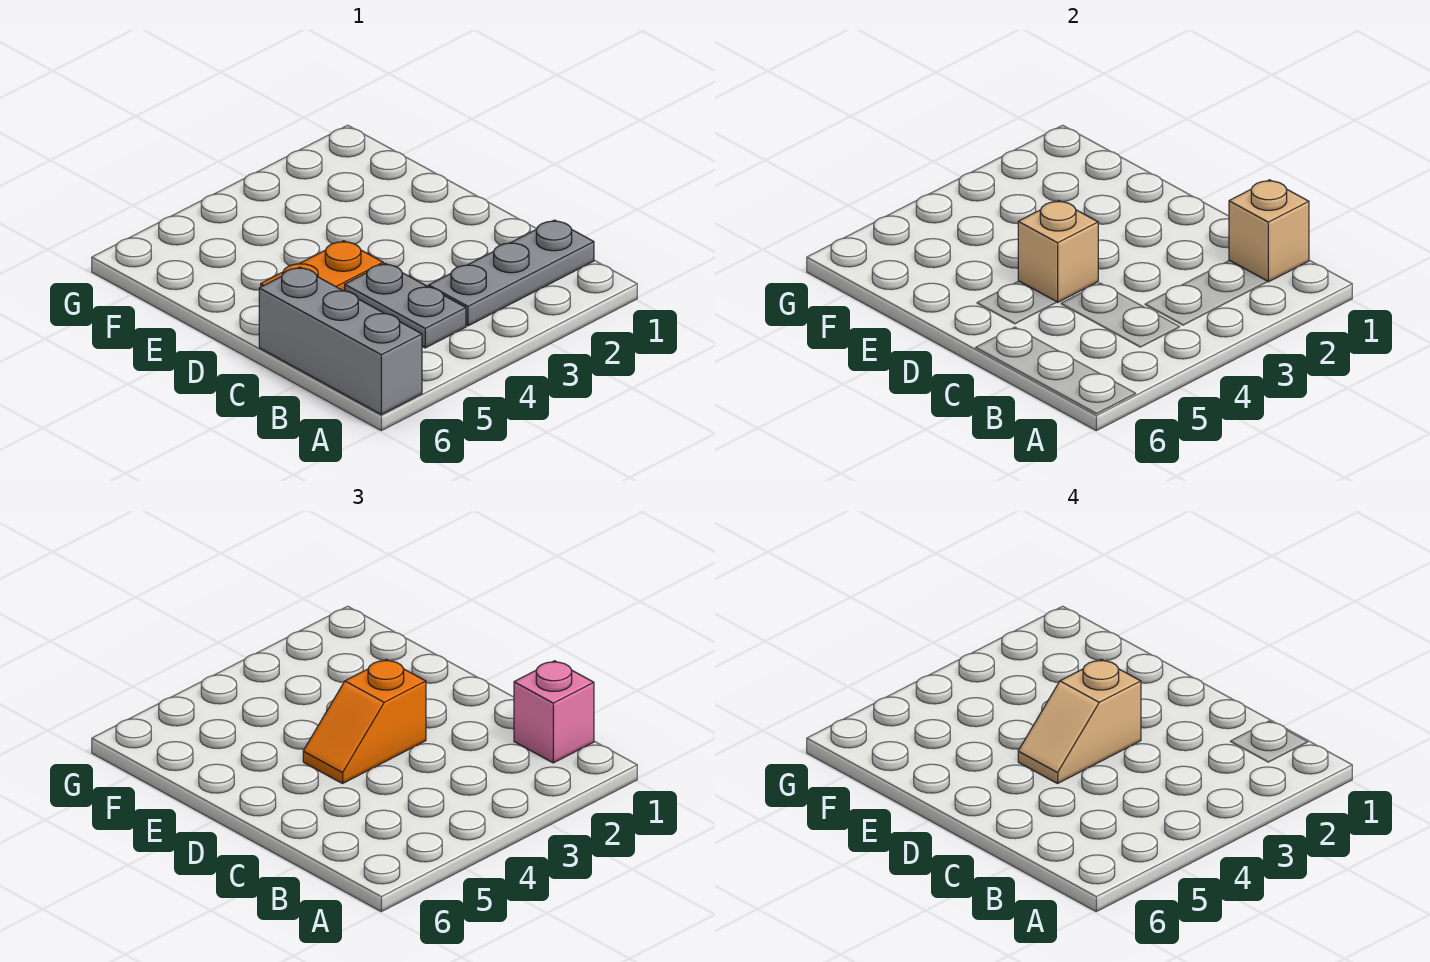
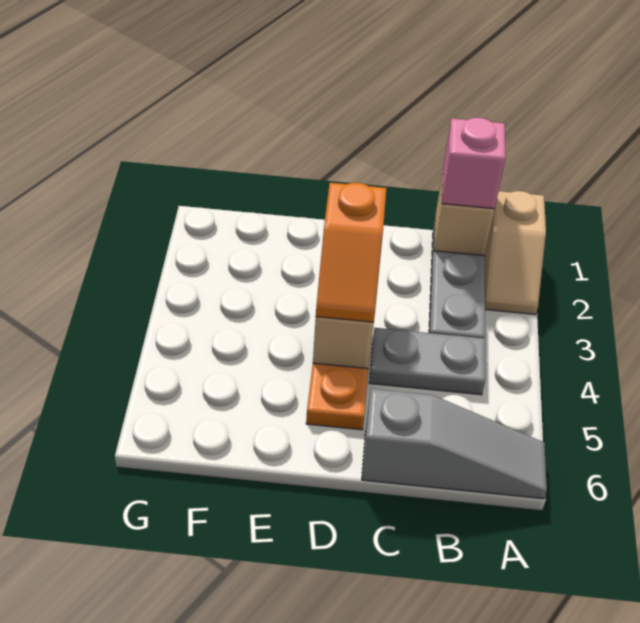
grey brick A6:C6 level 1 -> grey slope A6:C6 level 1 top C
tan slope D3:D4 level 4 top 3 -> tan slope A1:A2 level 1 top 1

